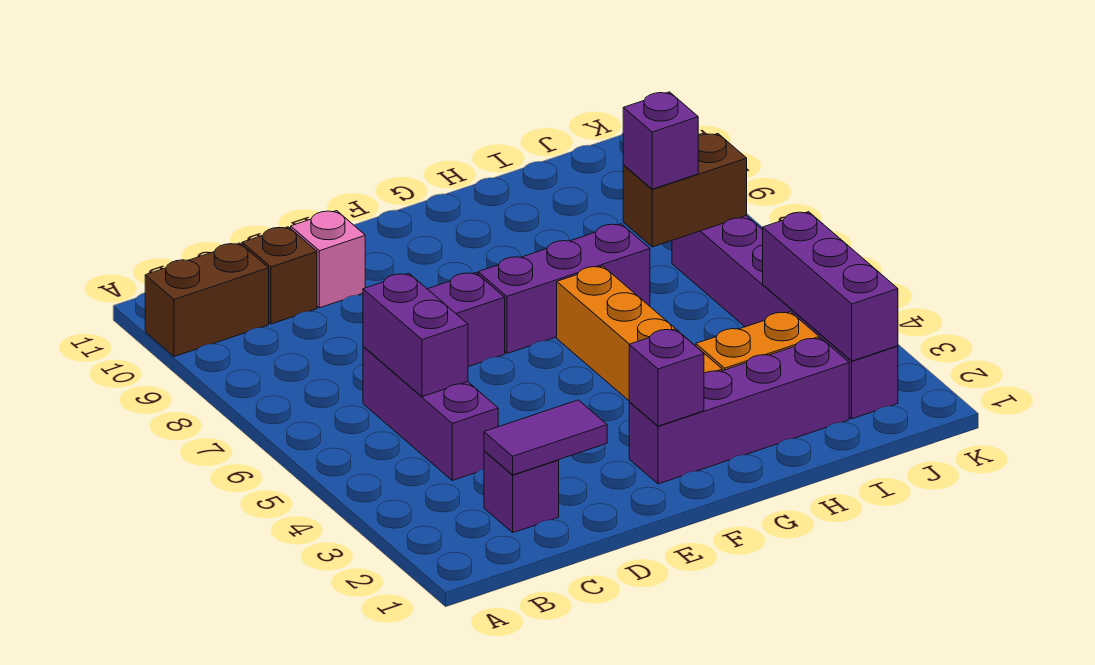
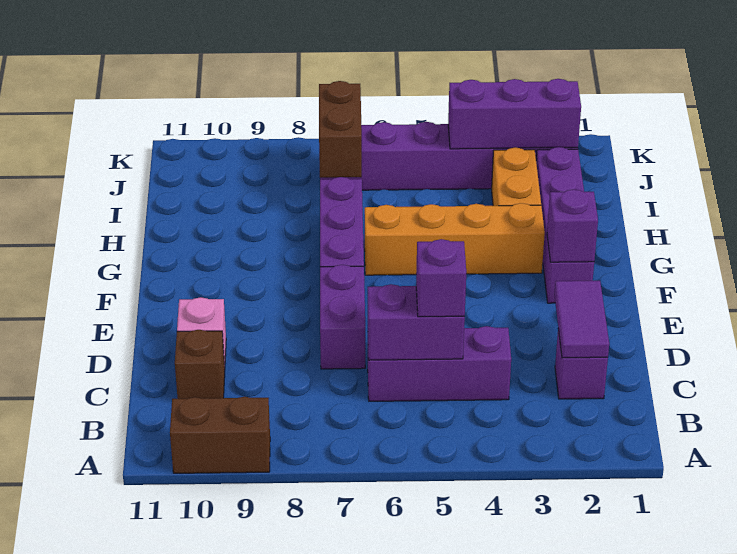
brown brick A10:B10 level 1 -> brown brick A9:A10 level 1
purple brick I7 level 3 -> purple brick C5 level 3

